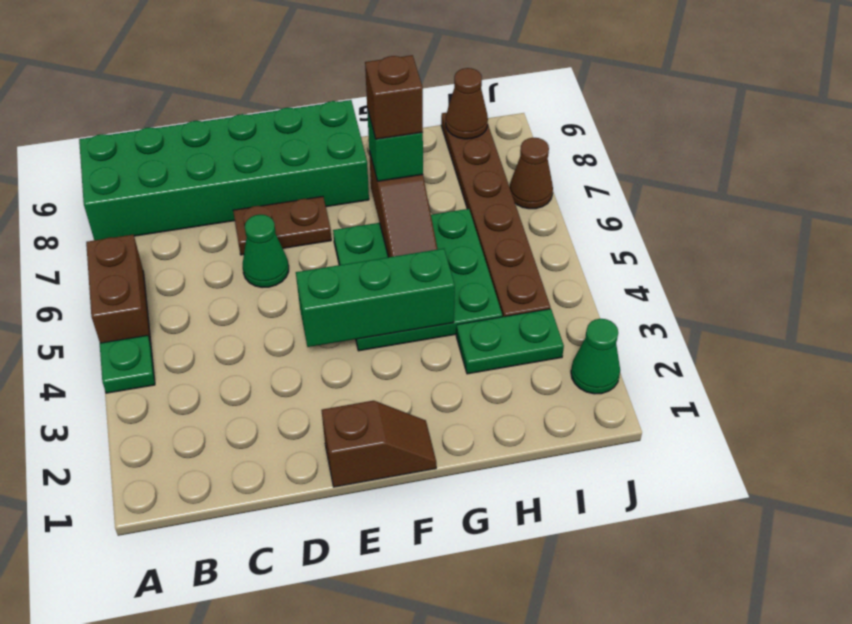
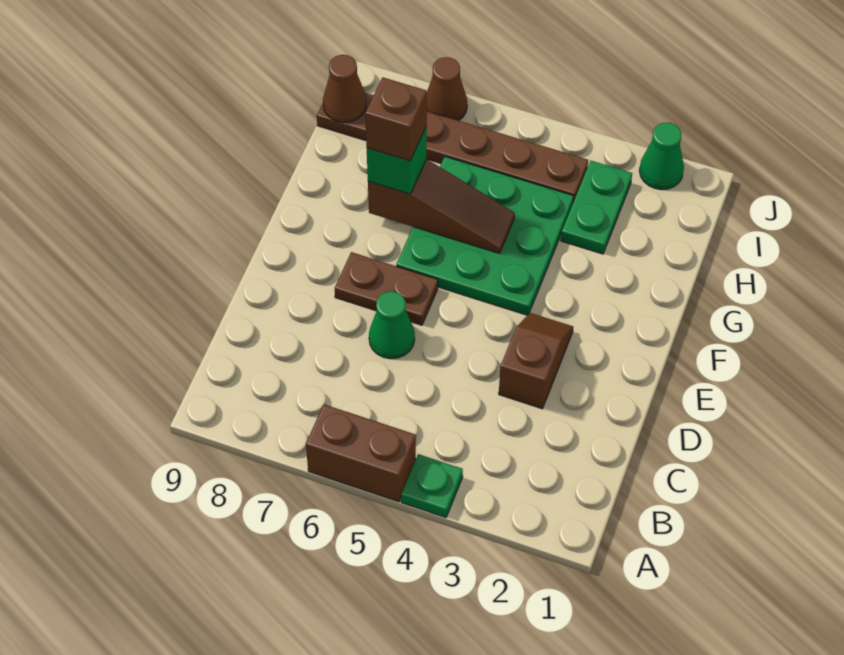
green brick A8:F9 level 1 -> none
brown plate D7:E7 level 1 -> brown plate E6:E7 level 1
brown slope E1:F1 level 1 top E -> brown slope D3:E3 level 1 top D
green brick E4:G4 level 2 -> none

